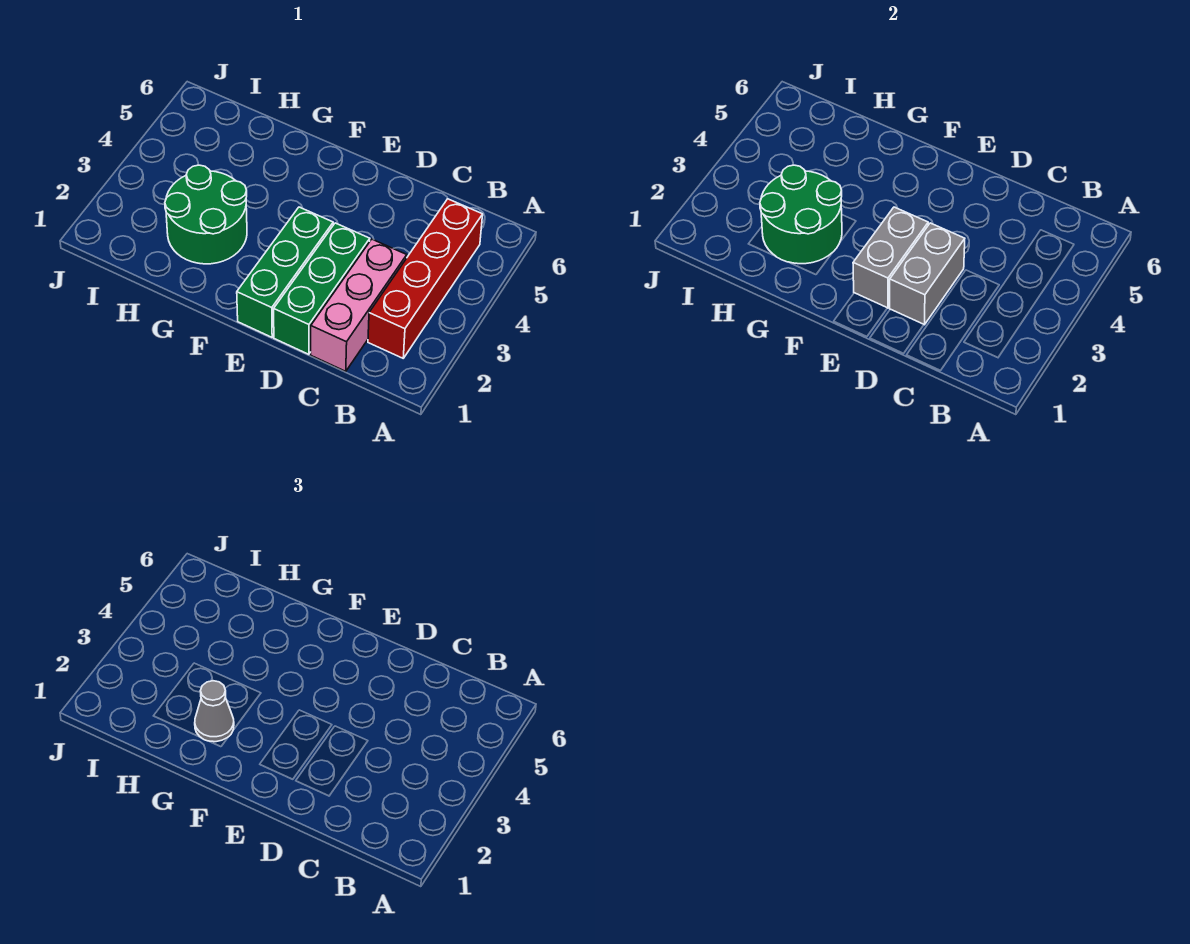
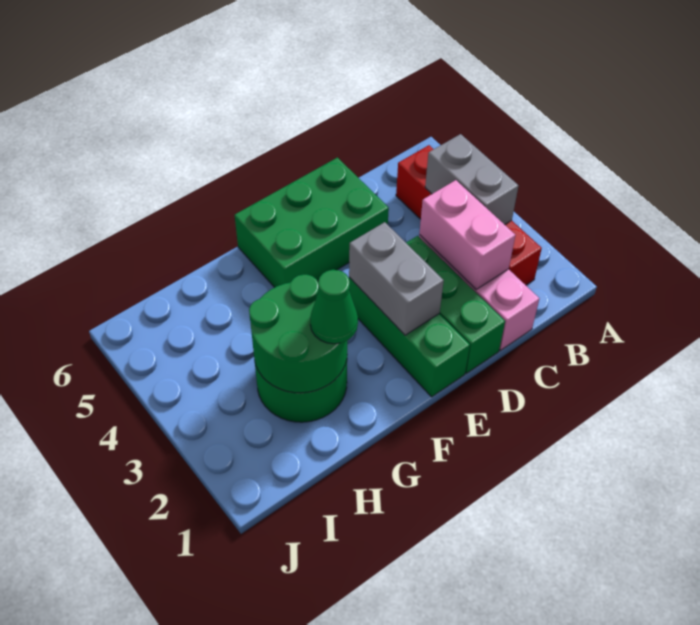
none -> pink brick C2:C3 level 2
grey brick D2:D3 level 2 -> grey brick B3:B4 level 2
none -> green brick D5:F6 level 1
grey cone G2 level 3 -> green cone G2 level 3

